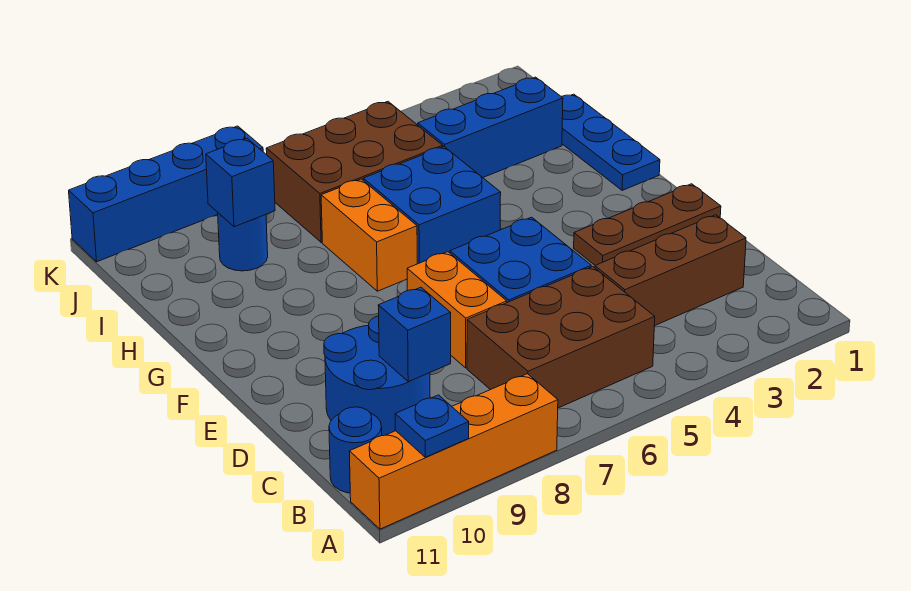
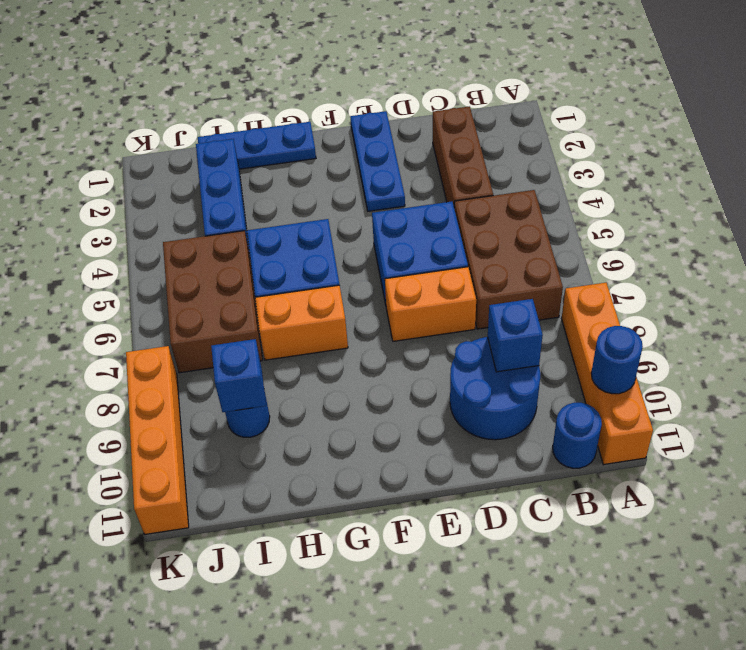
blue plate A10 level 2 -> blue round brick A10 level 2
brown plate E1:E3 level 1 -> blue plate E1:E3 level 1
blue brick K8:K11 level 1 -> orange brick K8:K11 level 1

